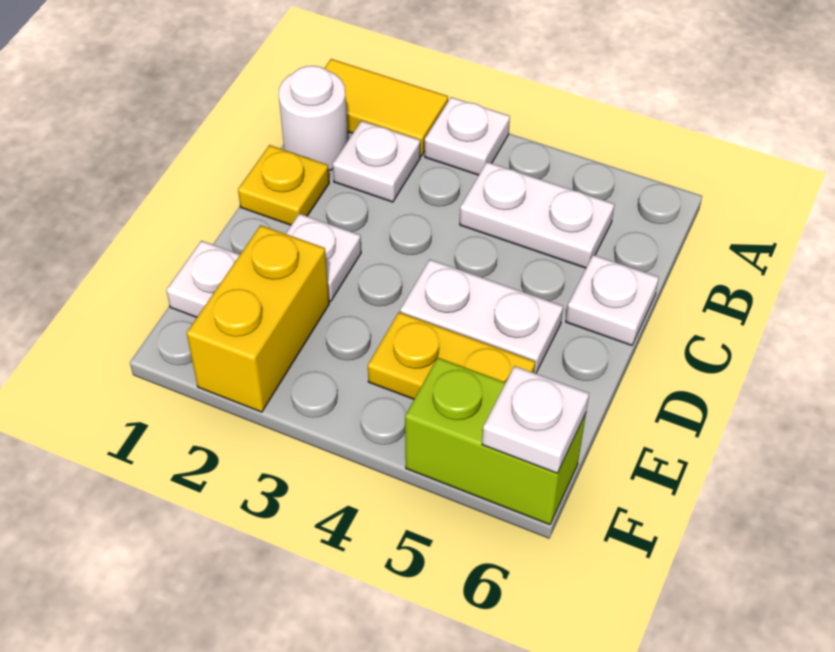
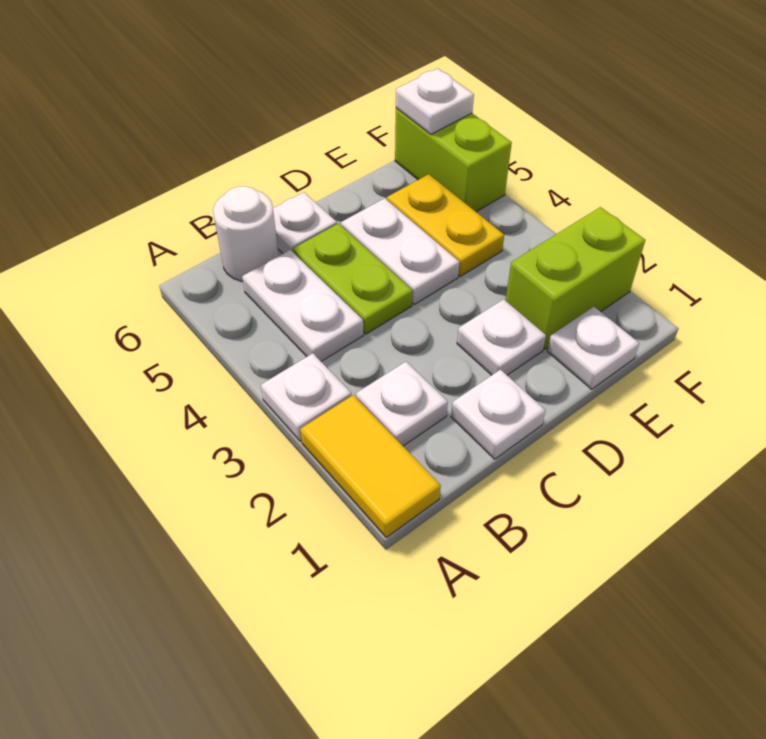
white round brick B1 level 1 -> white round brick B6 level 1
yellow plate C1 level 1 -> white plate C1 level 1
none -> lime plate C4:C5 level 1
yellow brick E2:F2 level 1 -> lime brick E2:F2 level 1

